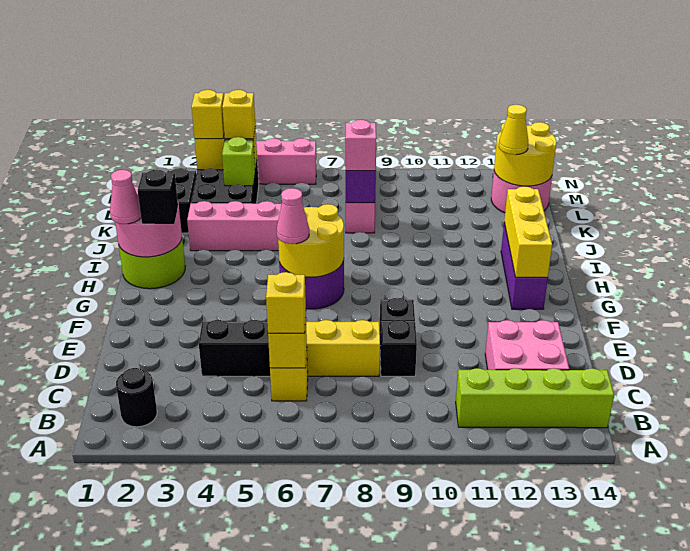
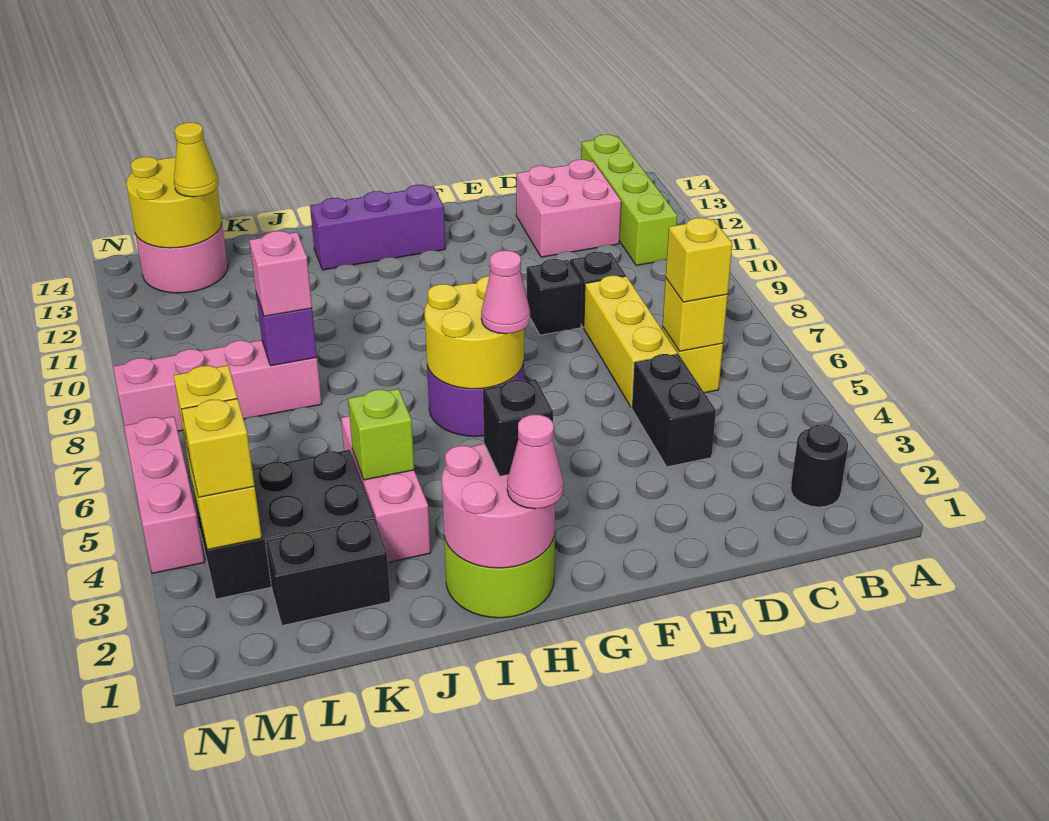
yellow brick G13:I13 level 2 -> none
lime brick L4 level 2 -> lime brick J4 level 2

